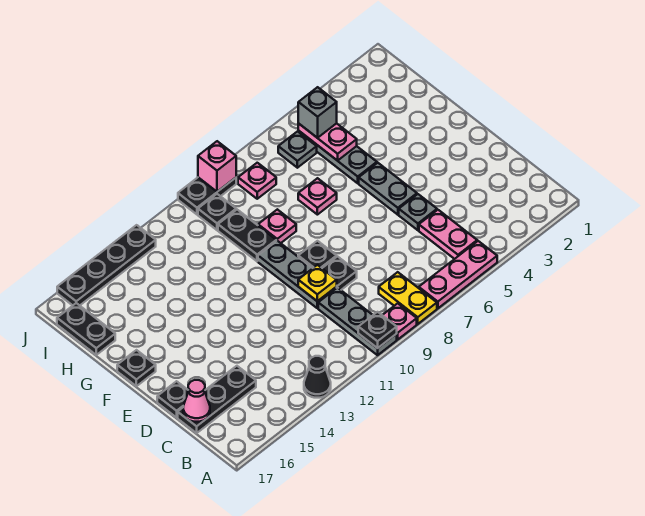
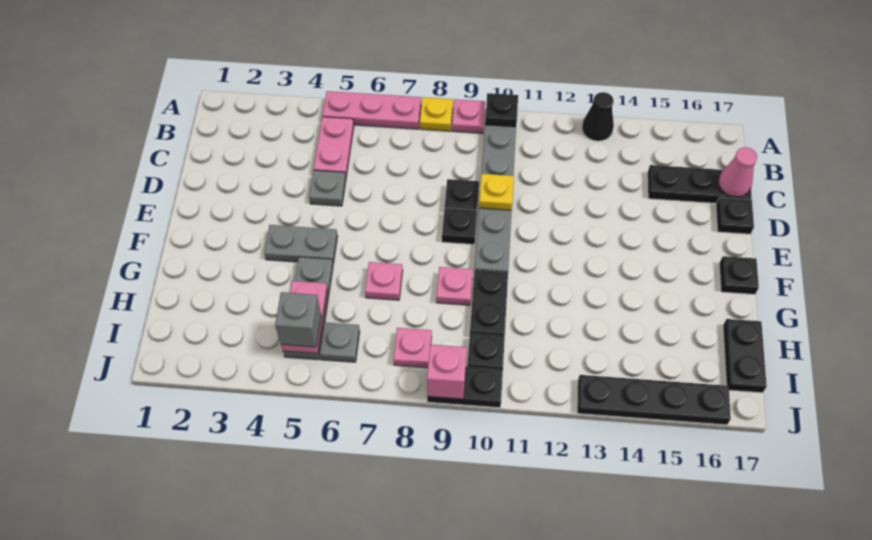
yellow plate A8:B8 level 1 -> yellow plate A8 level 1
grey plate E5:F5 level 1 -> grey plate F4:F5 level 1

